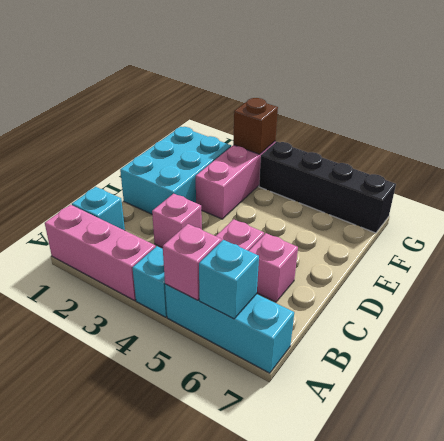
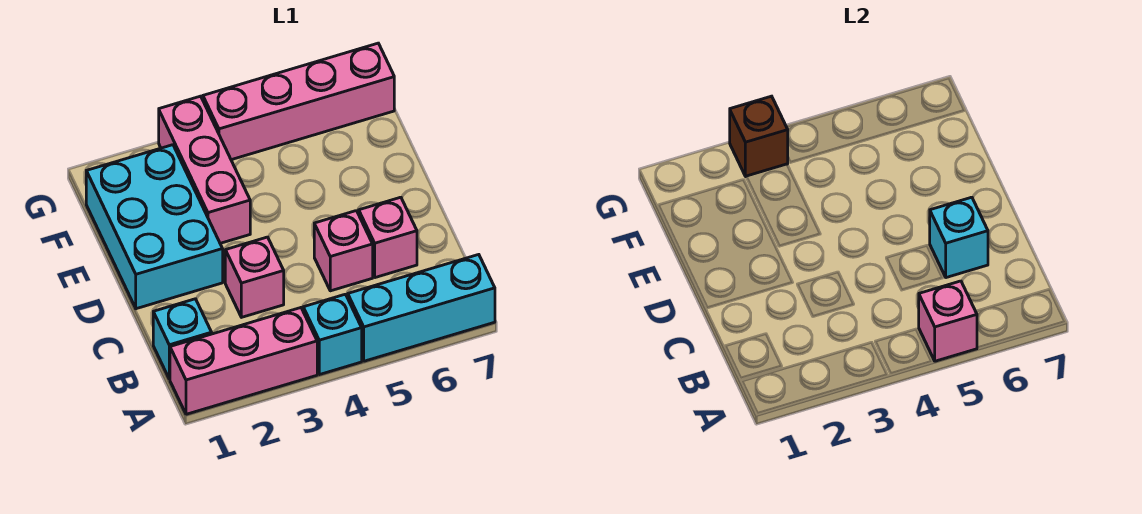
cyan brick A6 level 2 -> cyan brick C6 level 2
black brick G4:G7 level 1 -> pink brick G4:G7 level 1

